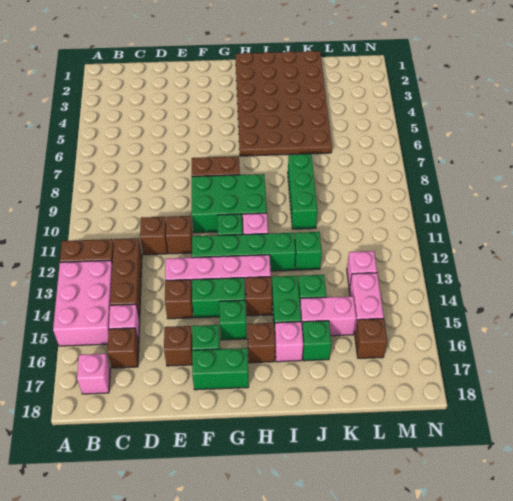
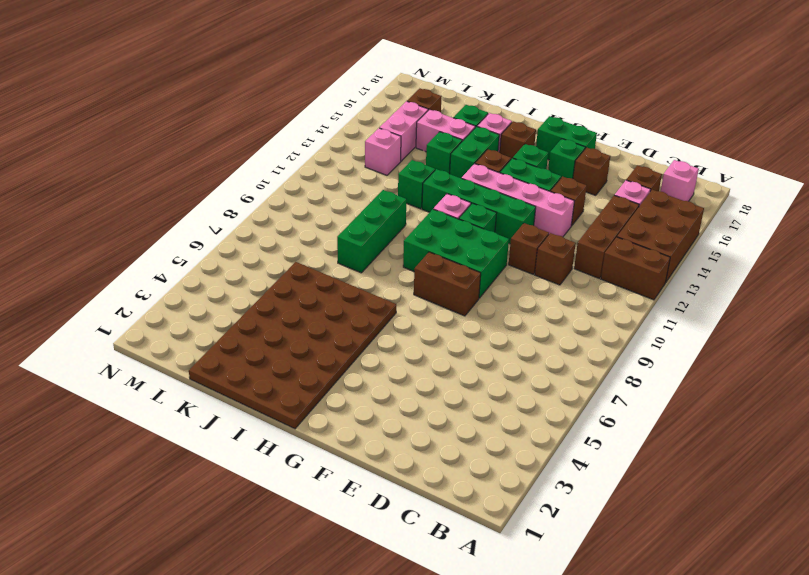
pink brick A13:B15 level 1 -> brown brick A13:B15 level 1

